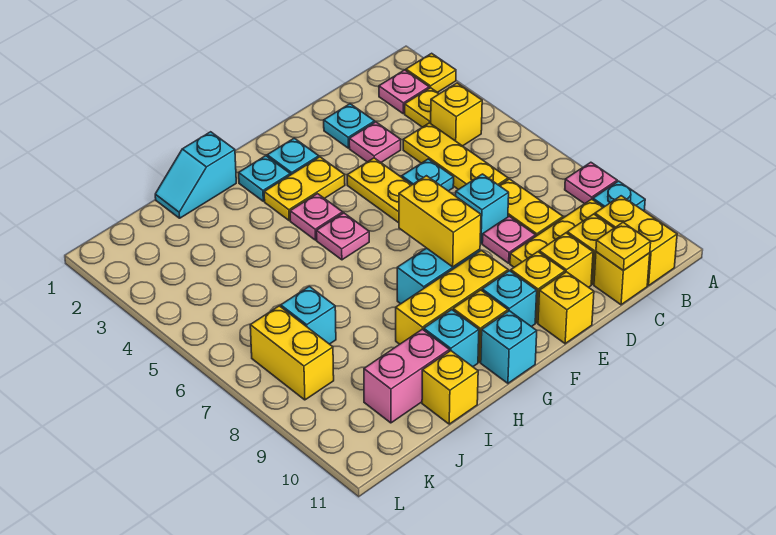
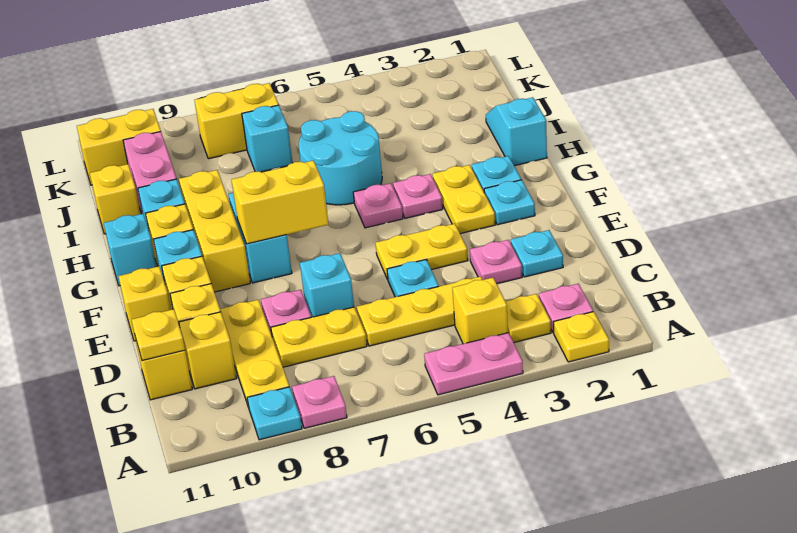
none -> pink plate A4:A5 level 1
yellow brick B10:B11 level 1 -> yellow brick K10:K11 level 1
none -> cyan round brick H5:I6 level 1

